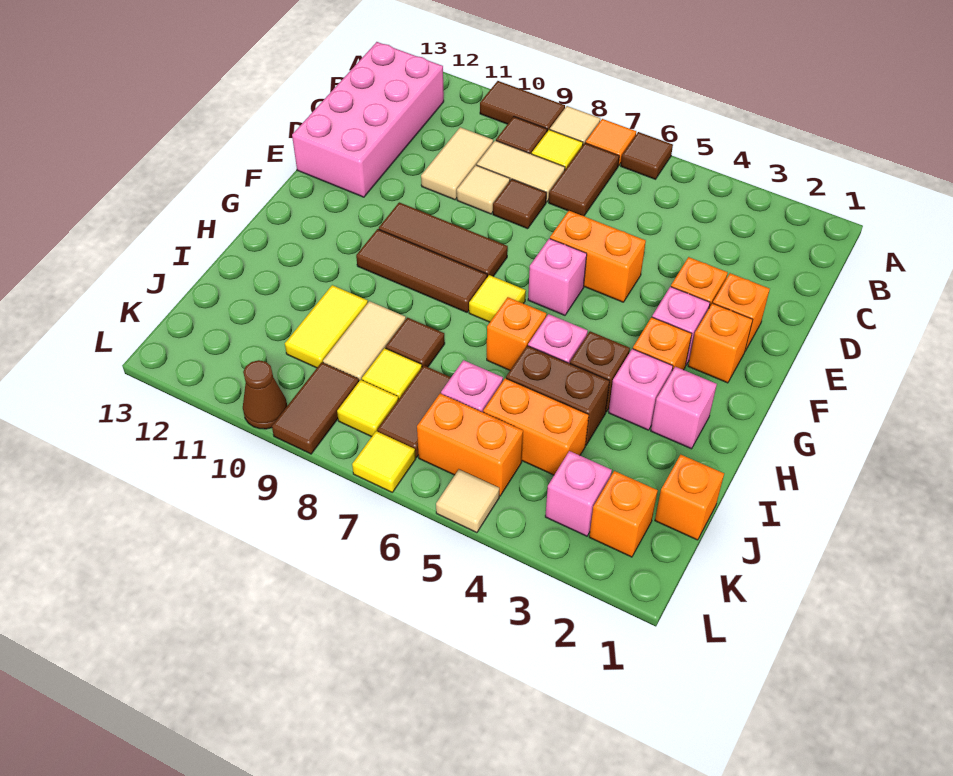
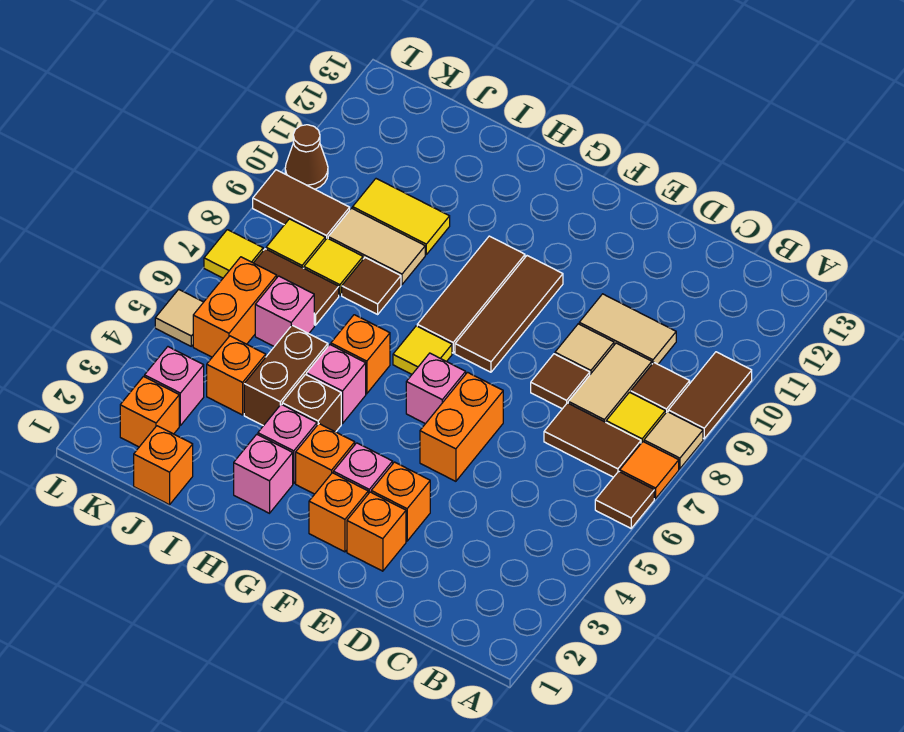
pink brick B12:E13 level 1 -> none
orange brick J4:J5 level 1 -> orange brick J4 level 1

